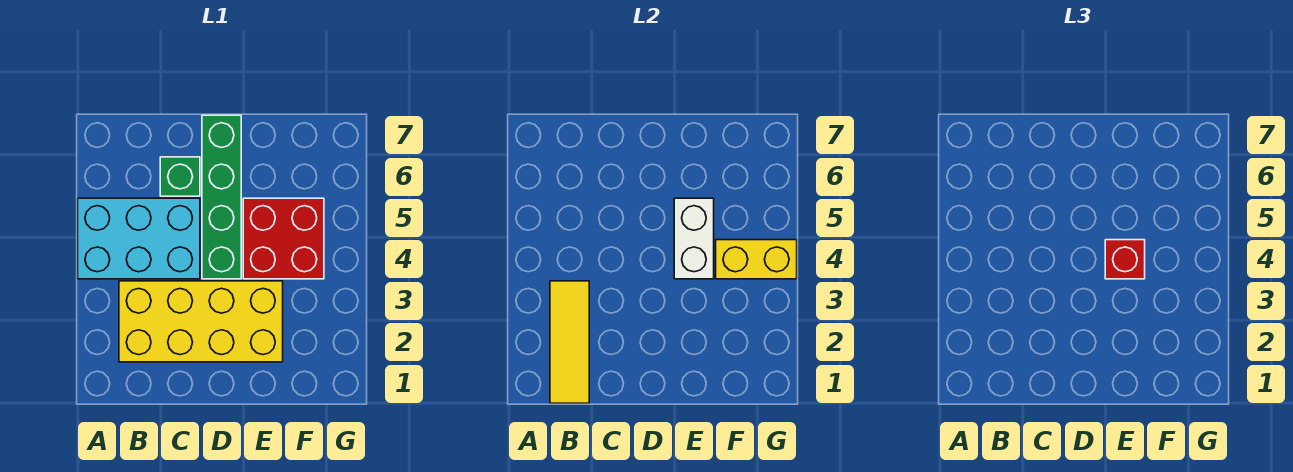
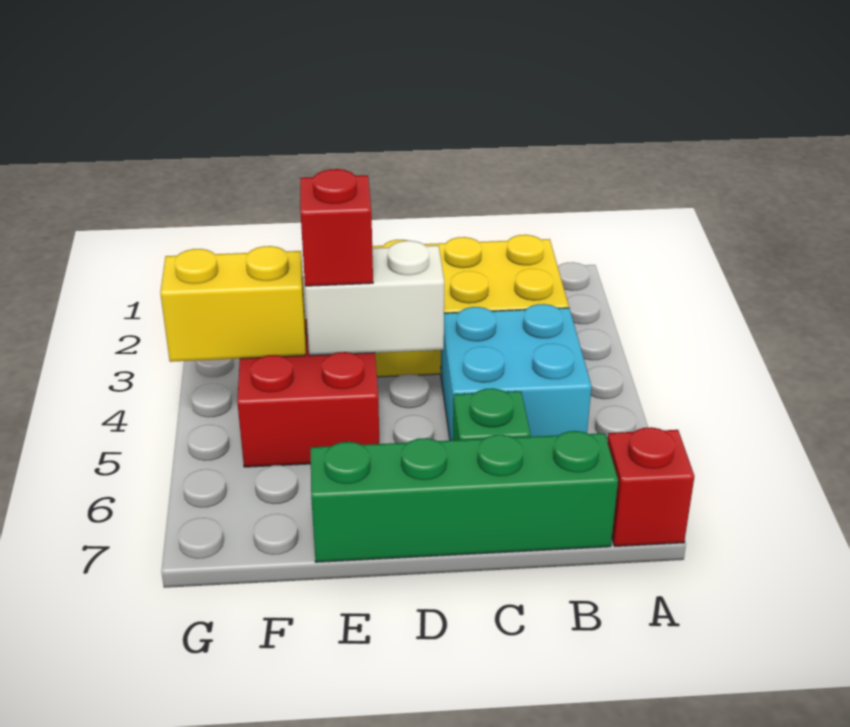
cyan brick A4:C5 level 1 -> cyan brick B4:C5 level 1
none -> red brick A7 level 1
yellow tile B1:B3 level 2 -> none
green brick D4:D7 level 1 -> green brick B7:E7 level 1
white brick E4:E5 level 2 -> white brick D4:E4 level 2

